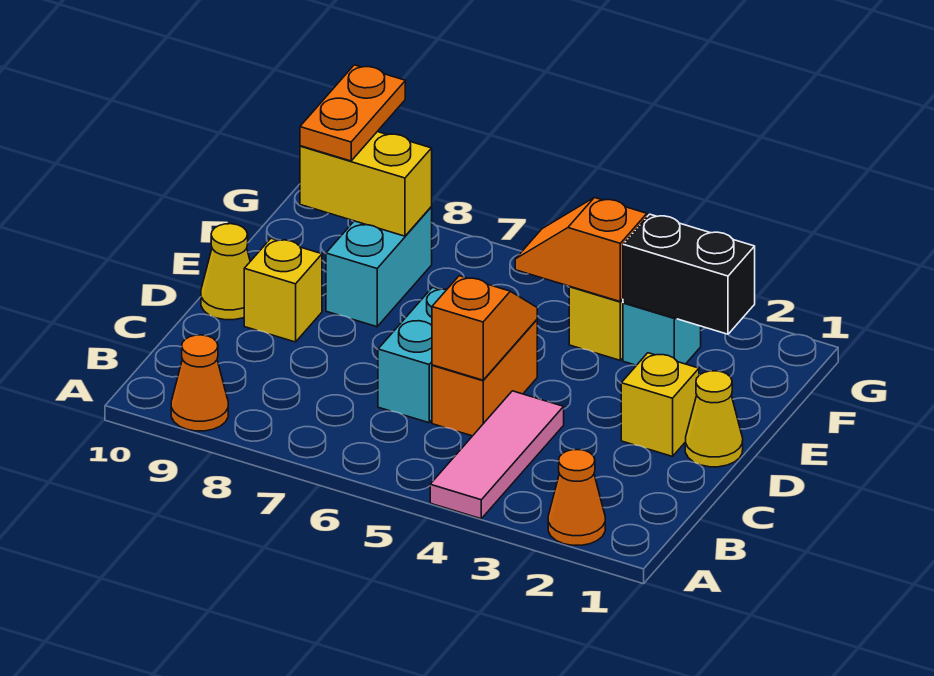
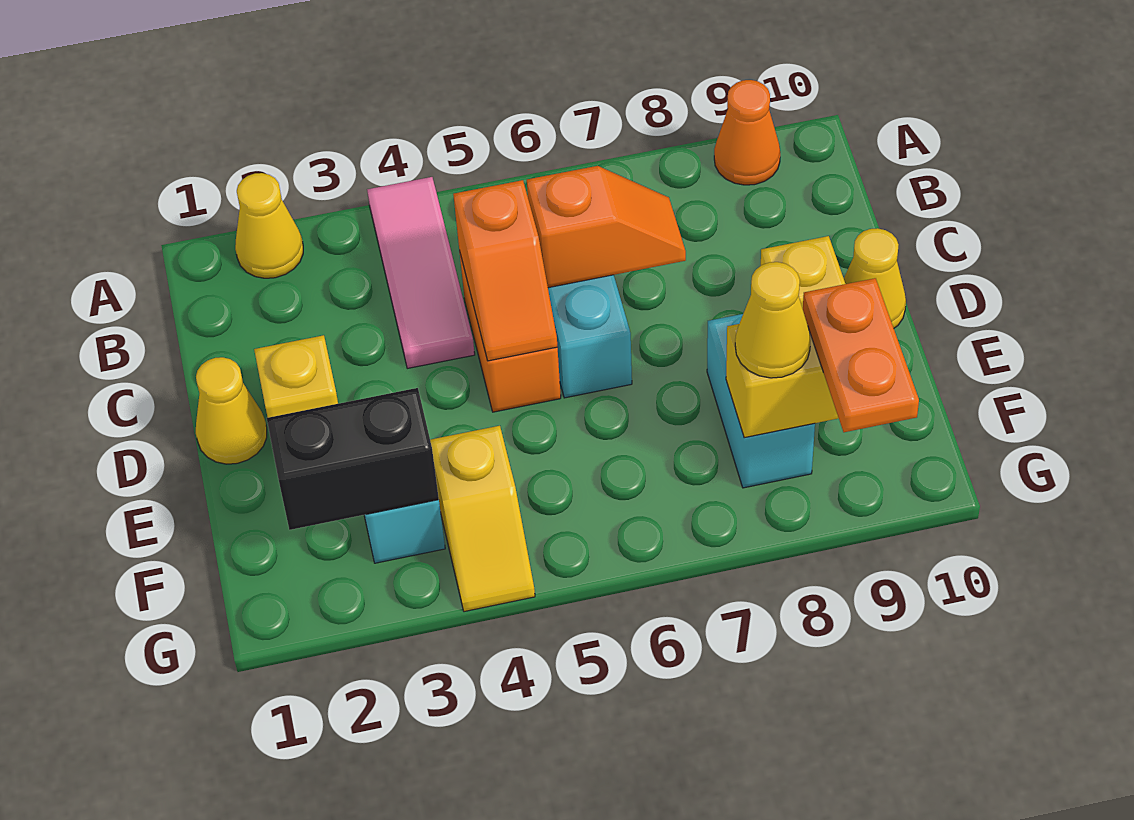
orange cone A2 level 1 -> yellow cone A2 level 1
orange slope F4:F5 level 2 top 4 -> orange slope C6:C7 level 2 top 6
none -> yellow cone F8 level 3

